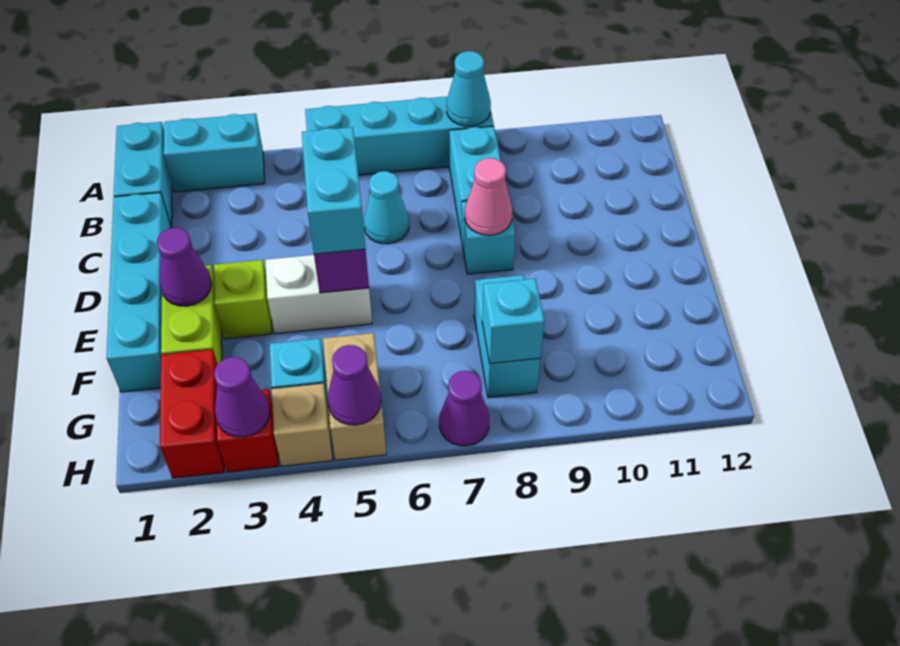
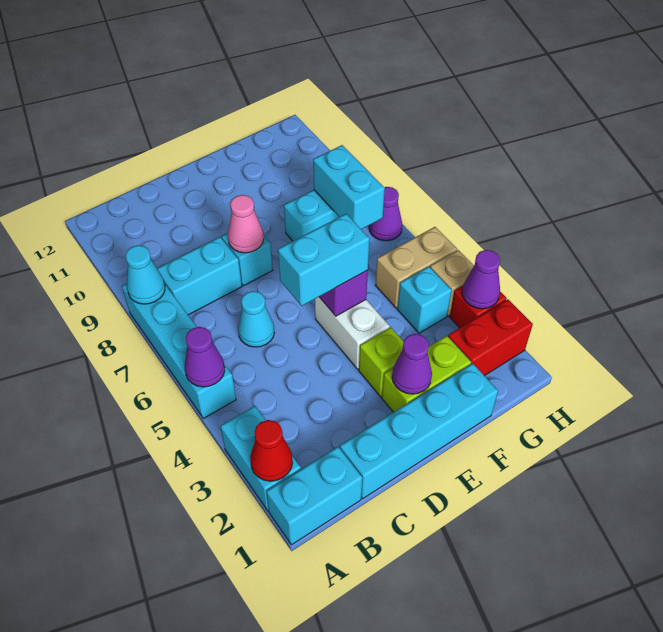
none -> red cone A2 level 2
cyan brick G8 level 2 -> cyan brick G7:G8 level 2
purple cone H5 level 2 -> purple cone A5 level 2

